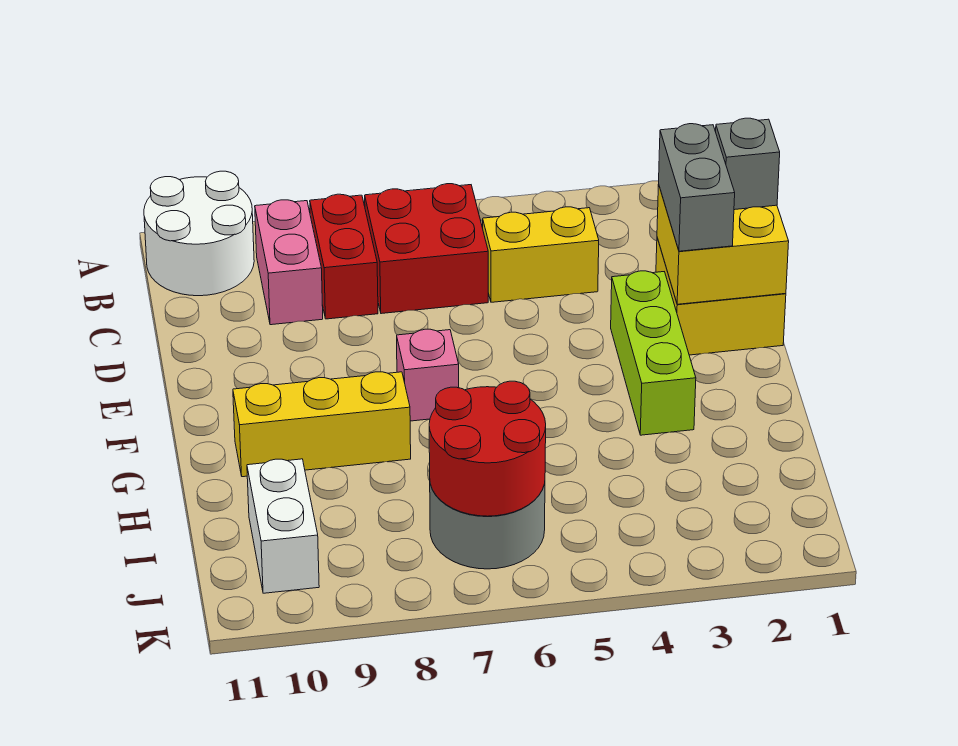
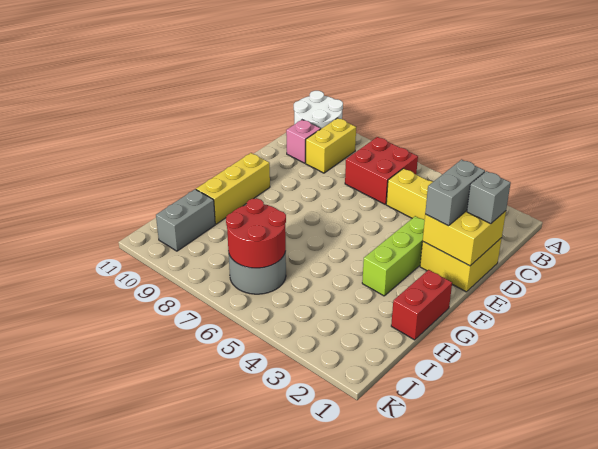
red brick B8:C8 level 1 -> red brick G1:H1 level 1
pink brick B9:C9 level 1 -> yellow brick B9:C9 level 1
pink brick F7 level 1 -> pink brick C10 level 1
yellow brick G8:G10 level 1 -> yellow brick F10:H10 level 1
white brick I10:J10 level 1 -> grey brick I10:J10 level 1

